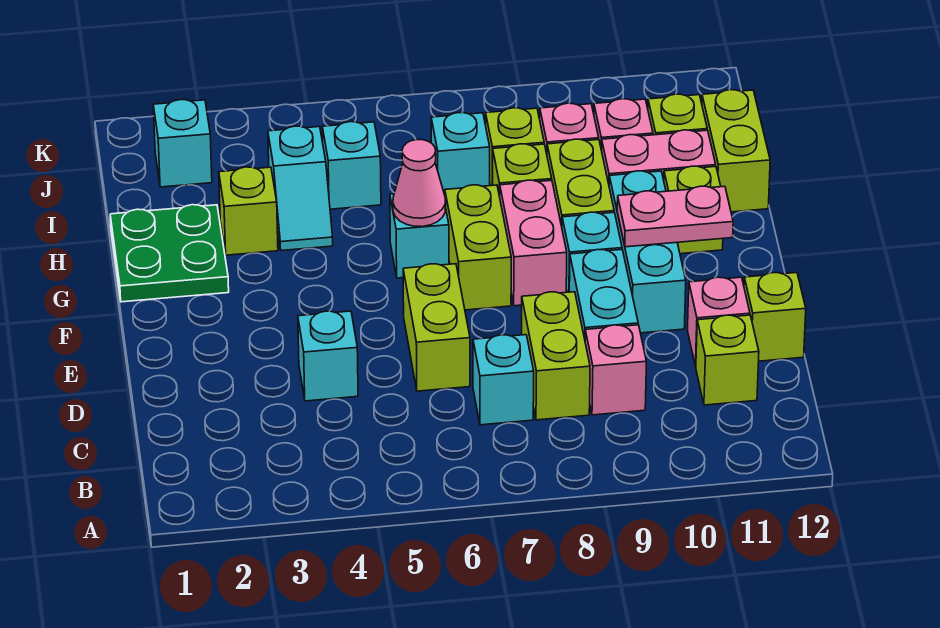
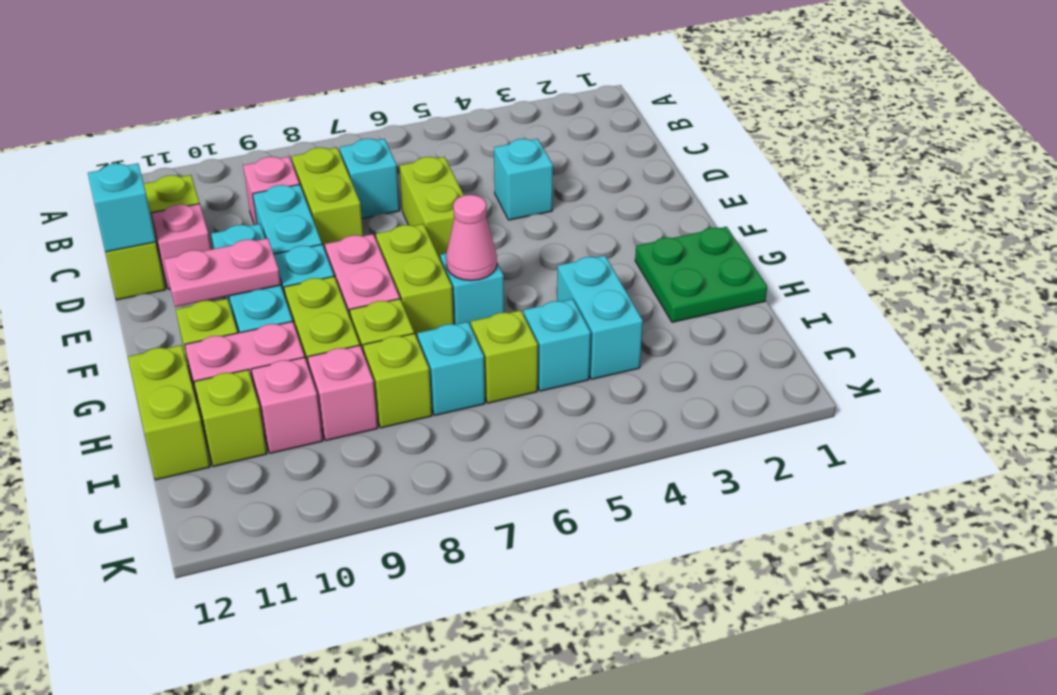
lime brick H3 level 1 -> lime brick I6 level 1
cyan slope H4:I4 level 1 top I -> cyan brick H4:I4 level 1
cyan brick J2 level 1 -> cyan brick D12 level 2

